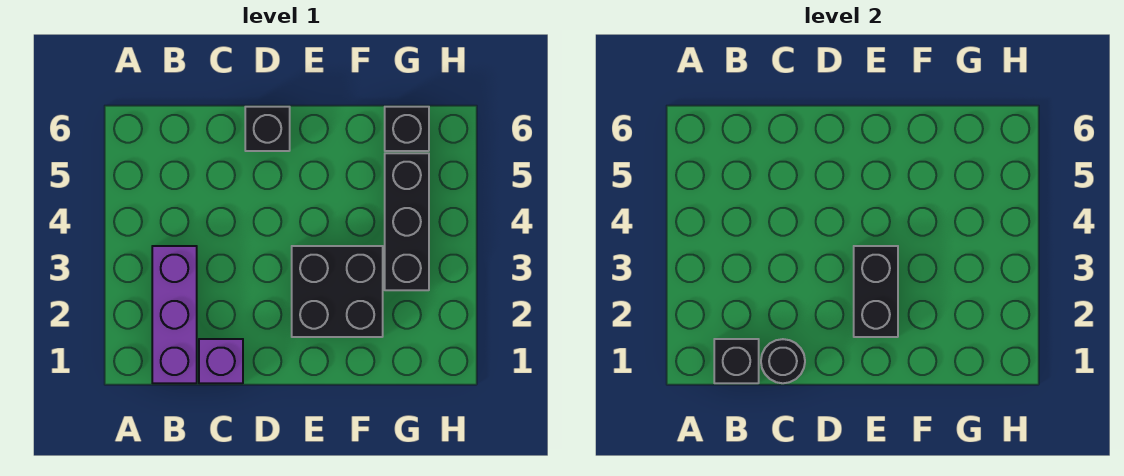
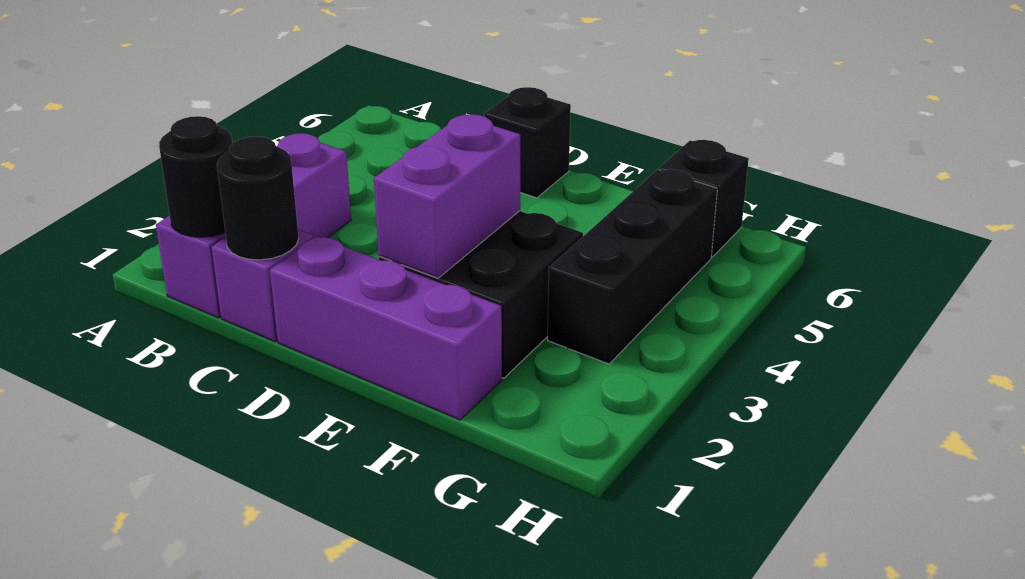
black brick B1 level 2 -> black round brick B1 level 2
none -> purple brick D1:F1 level 1
black brick E2:E3 level 2 -> purple brick E2:E3 level 2

